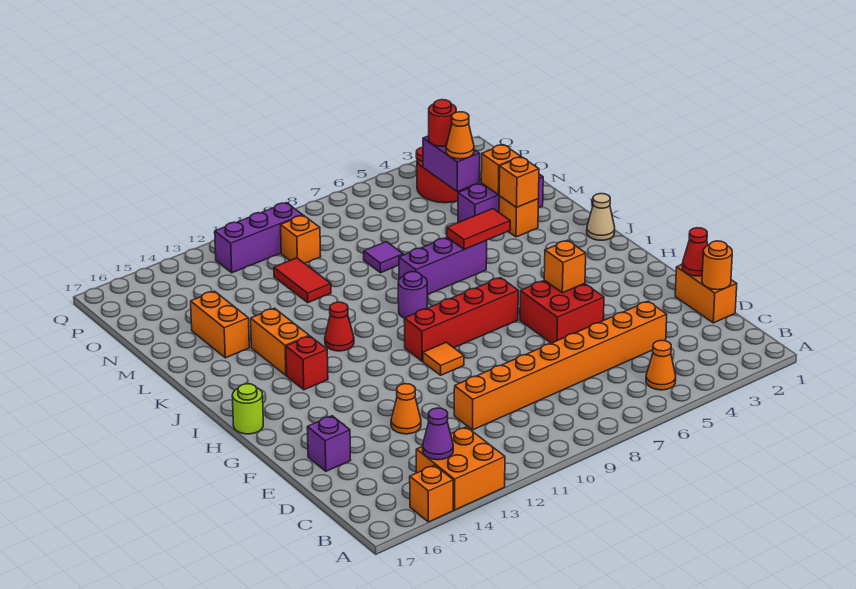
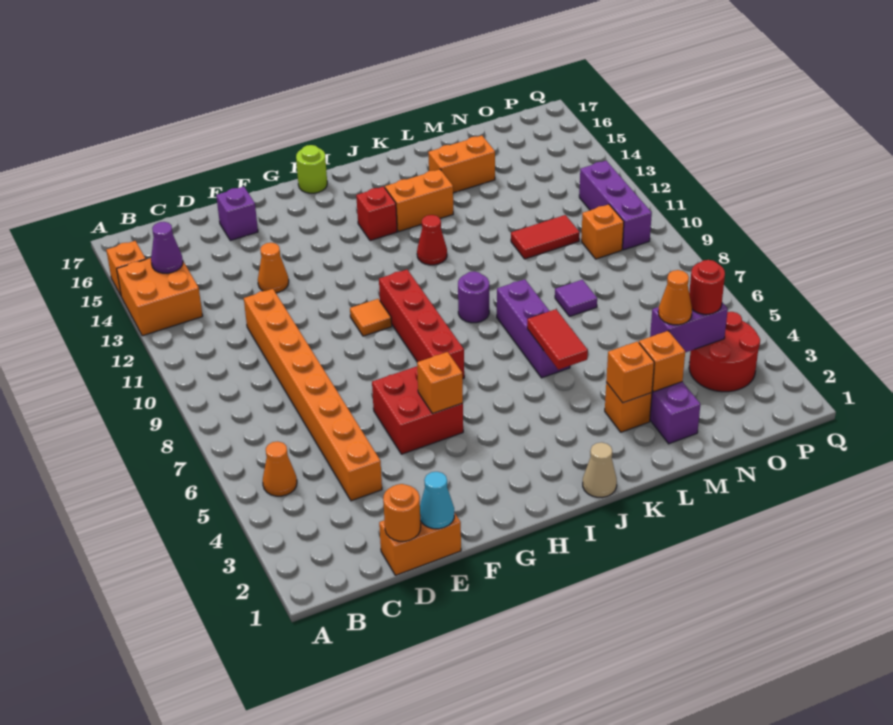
red cone E1 level 2 -> cyan cone E1 level 2

